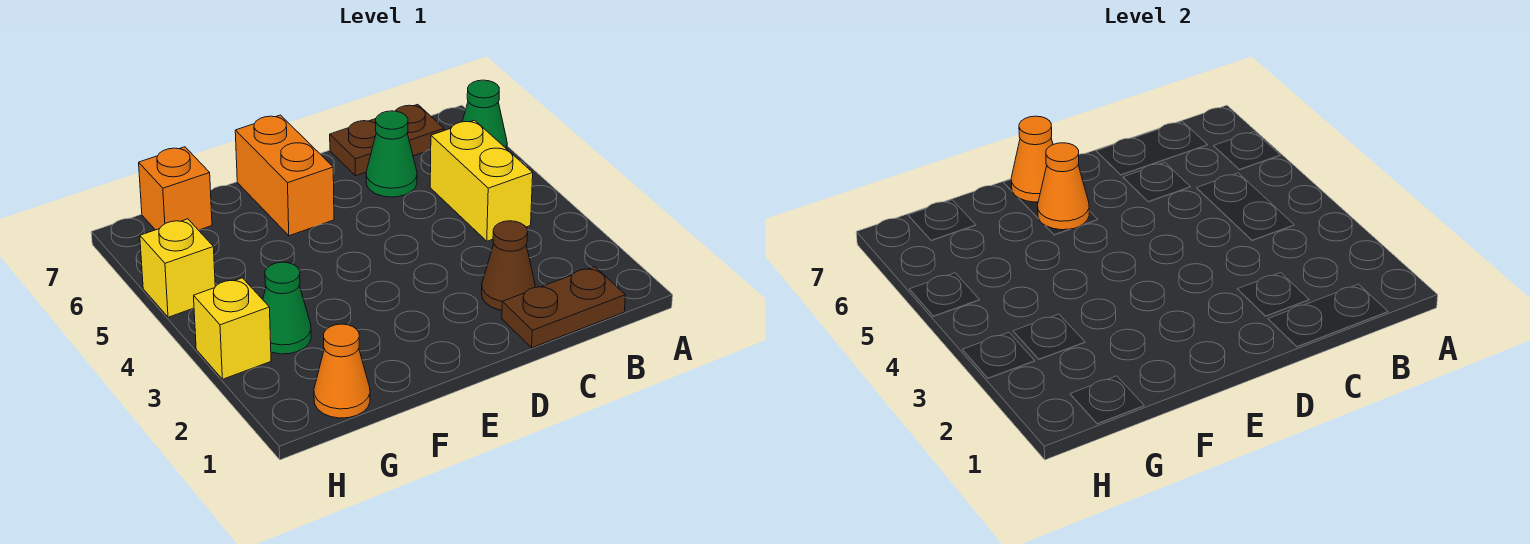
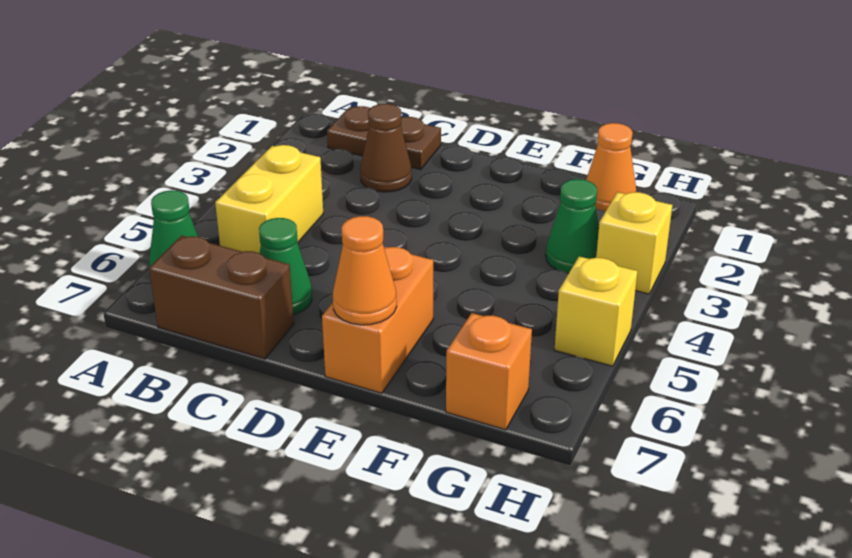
brown plate B7:C7 level 1 -> brown brick B7:C7 level 1
orange cone E6 level 2 -> none

